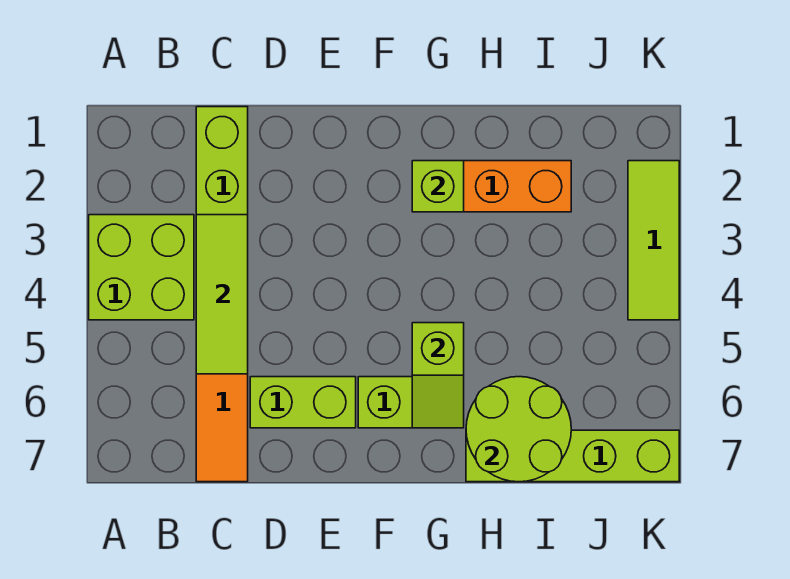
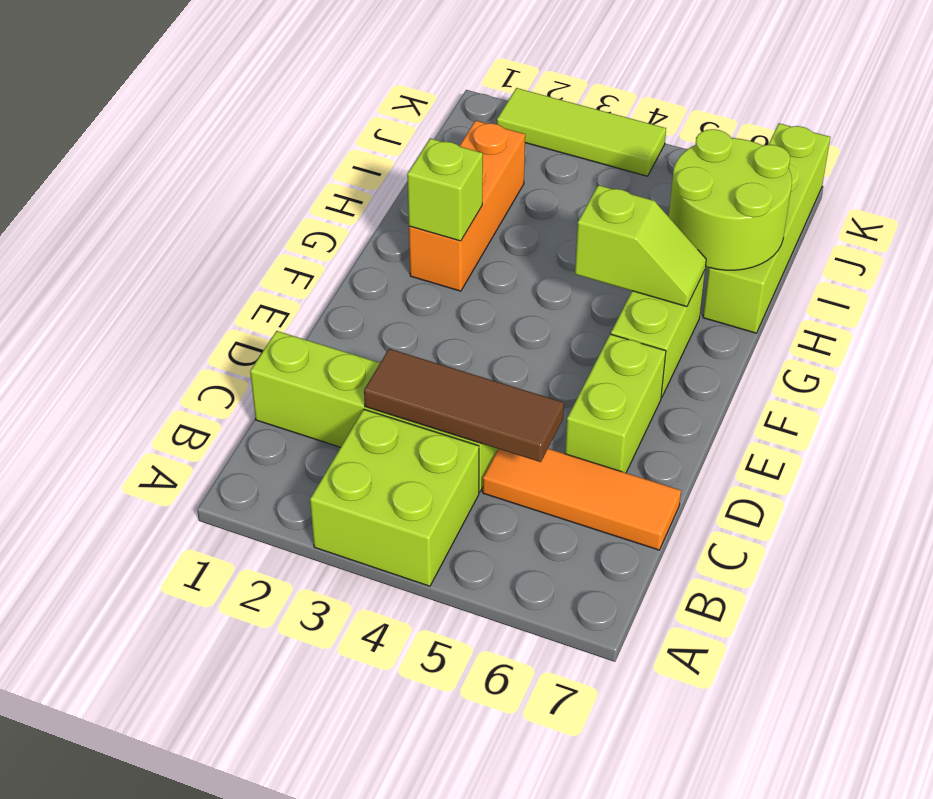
lime tile C3:C5 level 2 -> brown tile C3:C5 level 2

